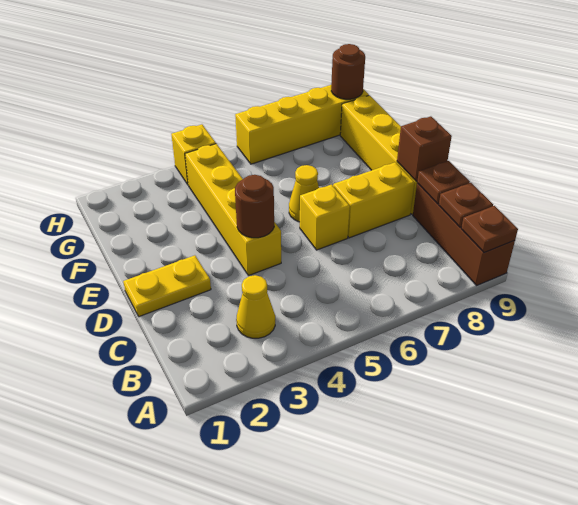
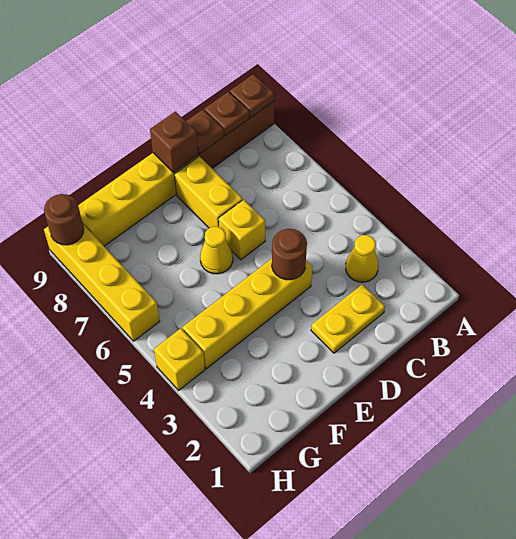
yellow plate D1:D2 level 1 -> yellow plate C2:D2 level 1

